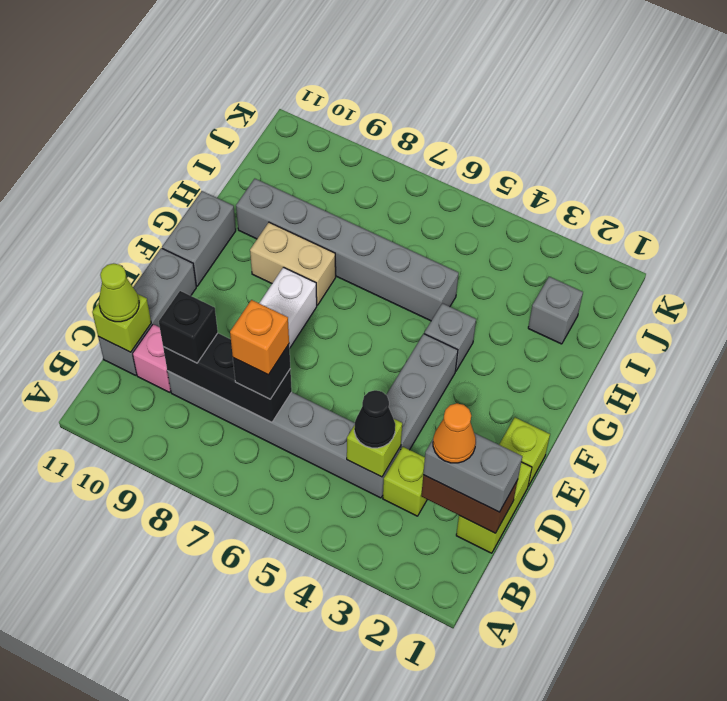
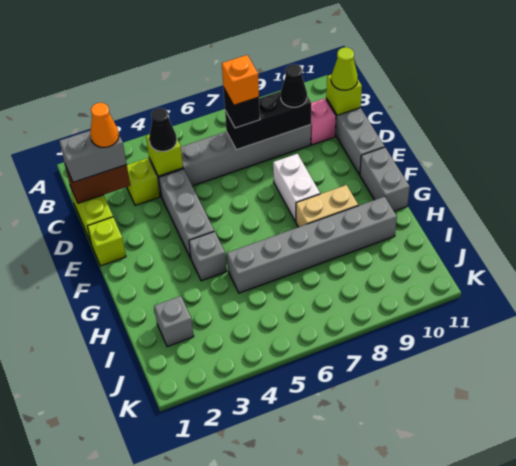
black brick C9 level 3 -> black cone C9 level 3

